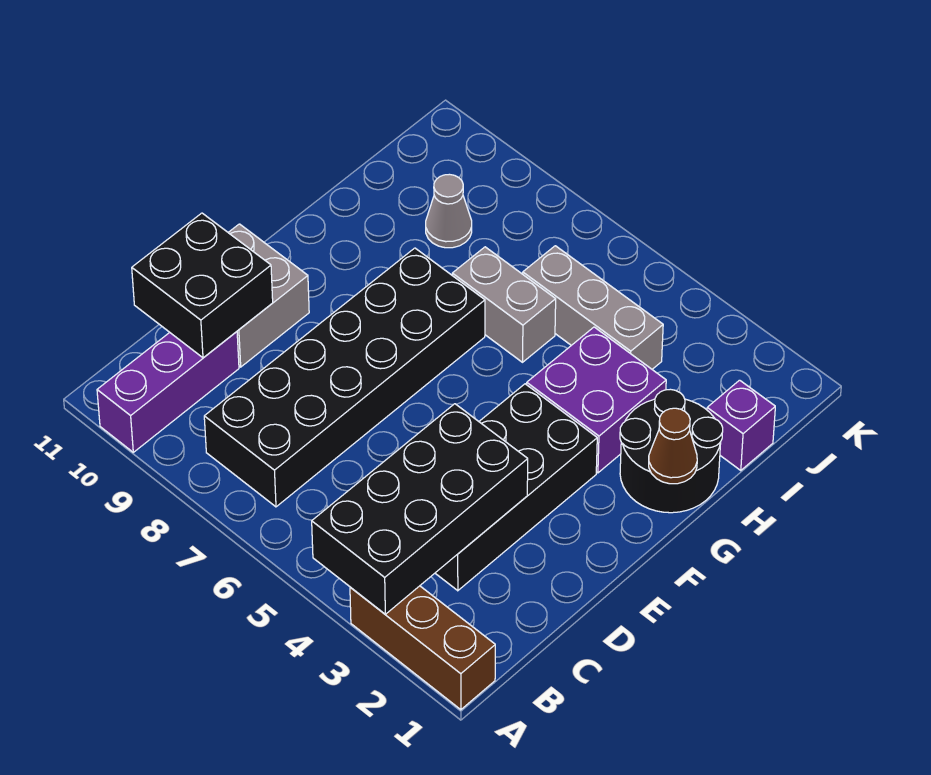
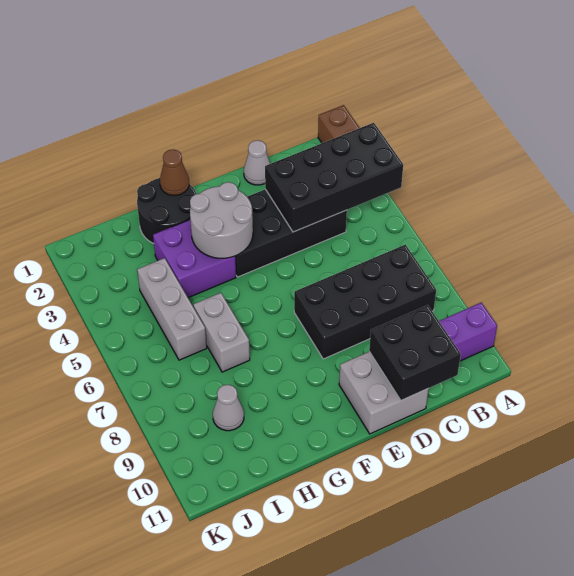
black brick B7:G8 level 1 -> black brick B7:E8 level 1
none -> grey cone D1 level 1
none -> grey round brick F3:G4 level 2
purple brick I1 level 1 -> none

